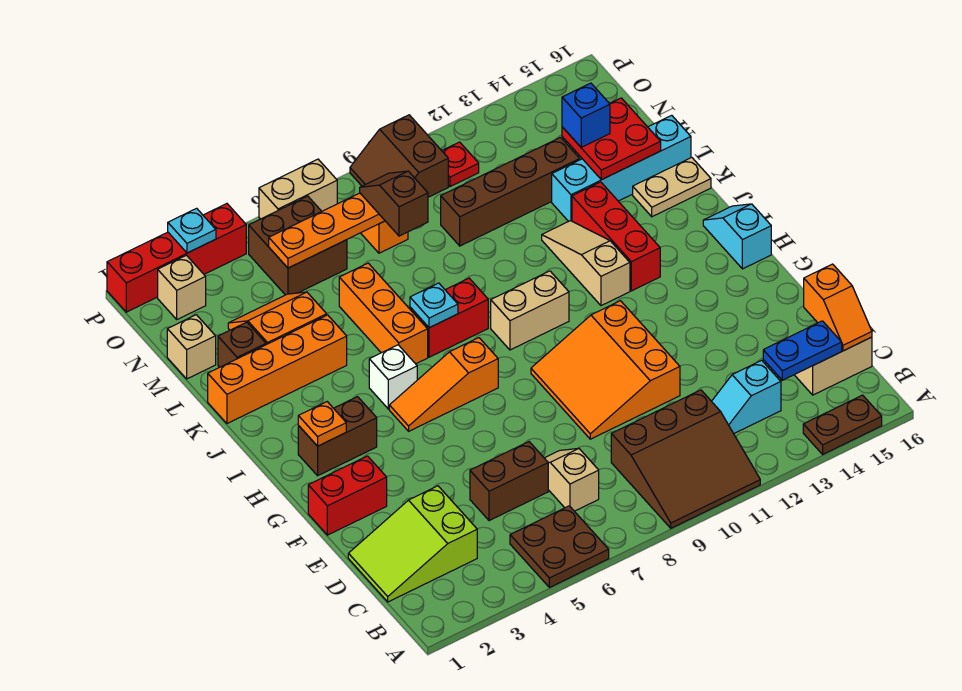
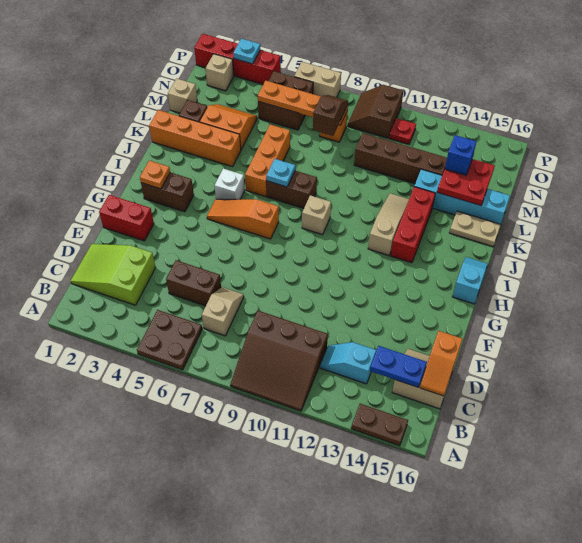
orange slope E9:G11 level 1 top 11 -> none
tan brick I9:I10 level 1 -> tan brick I9 level 1
red brick J7:J8 level 1 -> brown brick J7:J8 level 1

